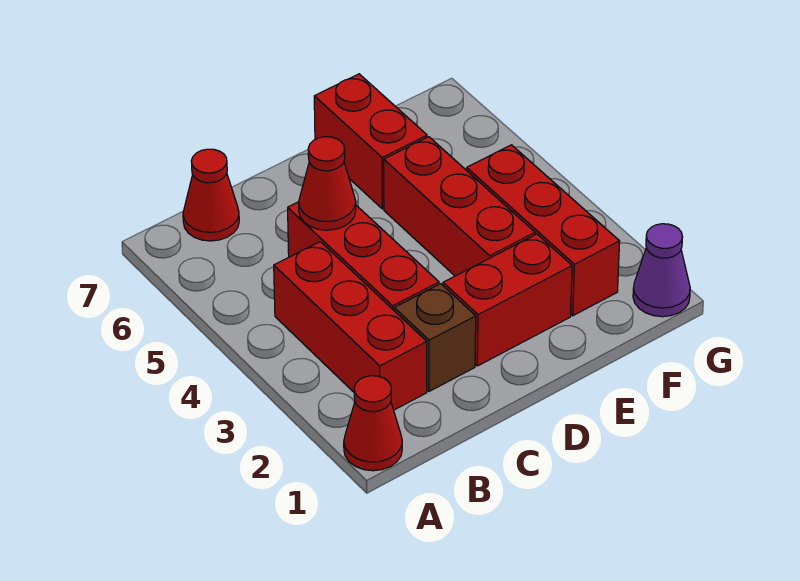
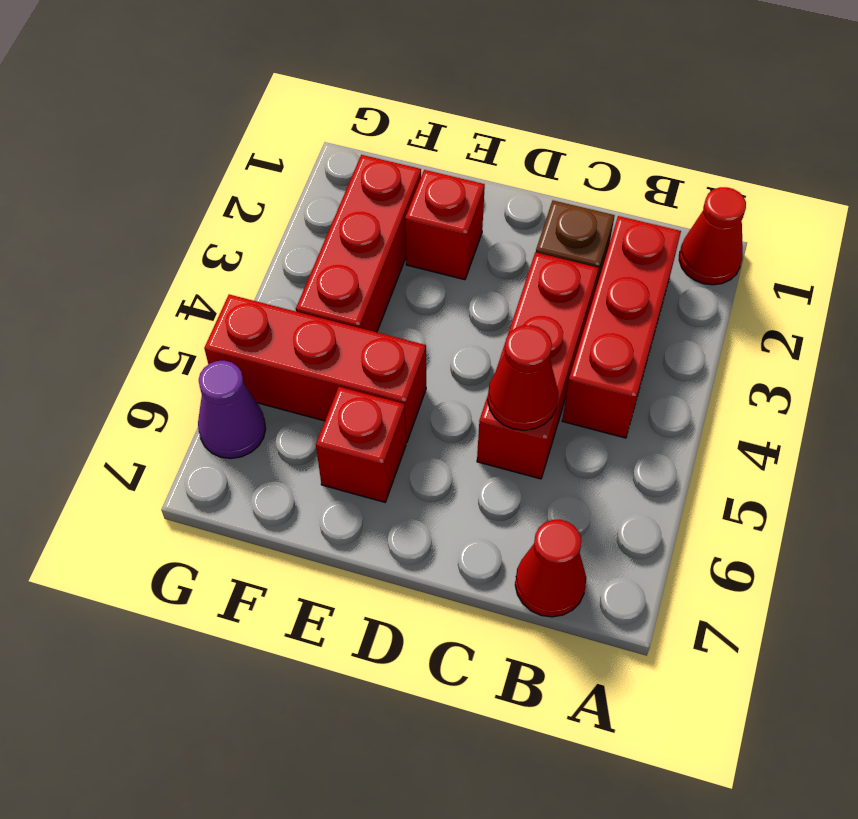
red brick D2:E2 level 1 -> red brick E2 level 1
red brick E3:E5 level 1 -> red brick E5:G5 level 1
red brick E6:E7 level 1 -> red brick E6 level 1
purple cone G1 level 1 -> purple cone G6 level 1

